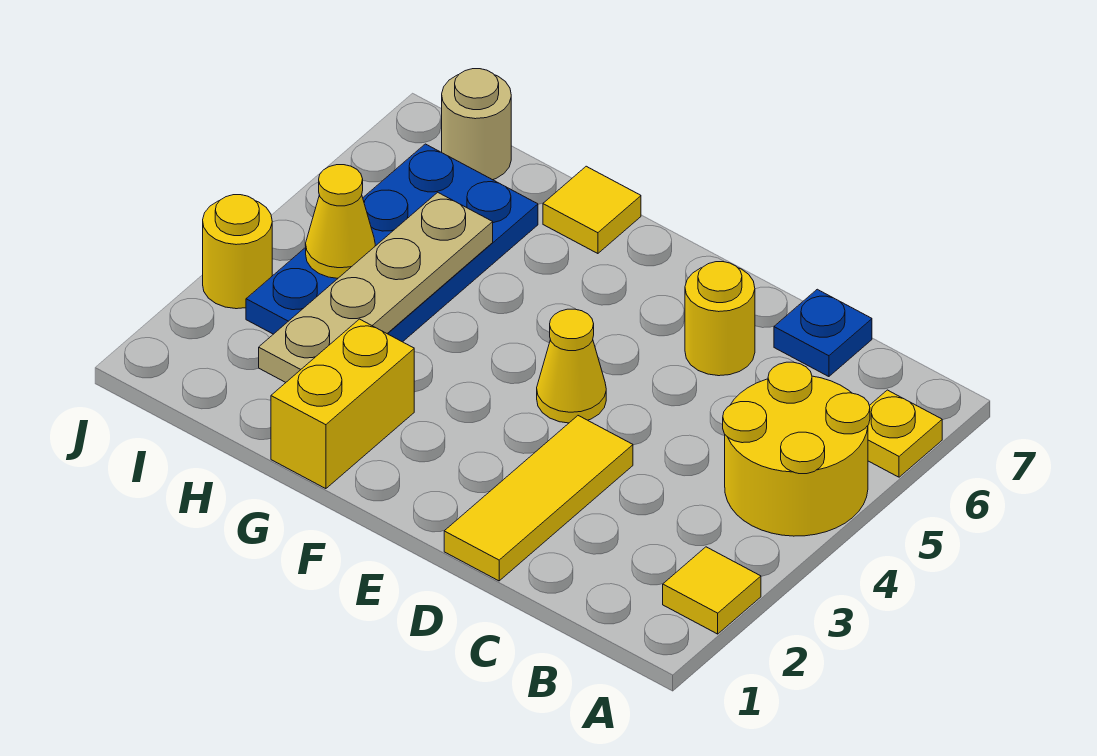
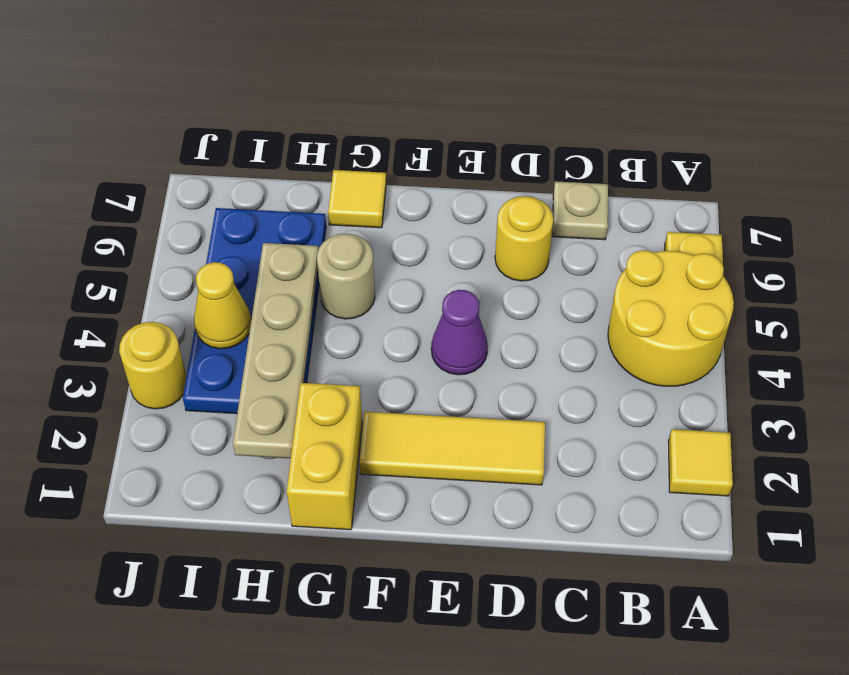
blue plate C7 level 1 -> tan plate C7 level 1
yellow tile D1:D3 level 1 -> yellow tile D2:F2 level 1
yellow cone E4 level 1 -> purple cone E4 level 1
tan round brick I7 level 1 -> tan round brick G5 level 1

